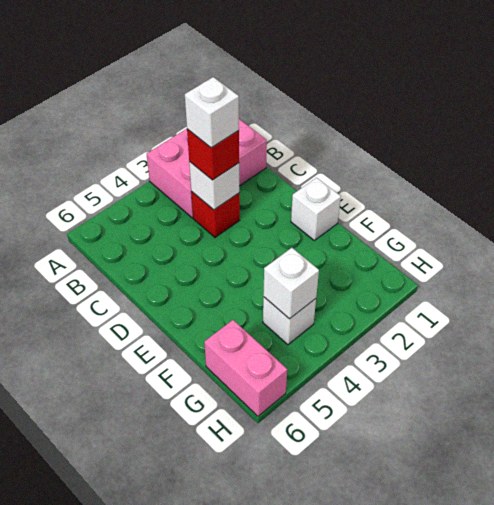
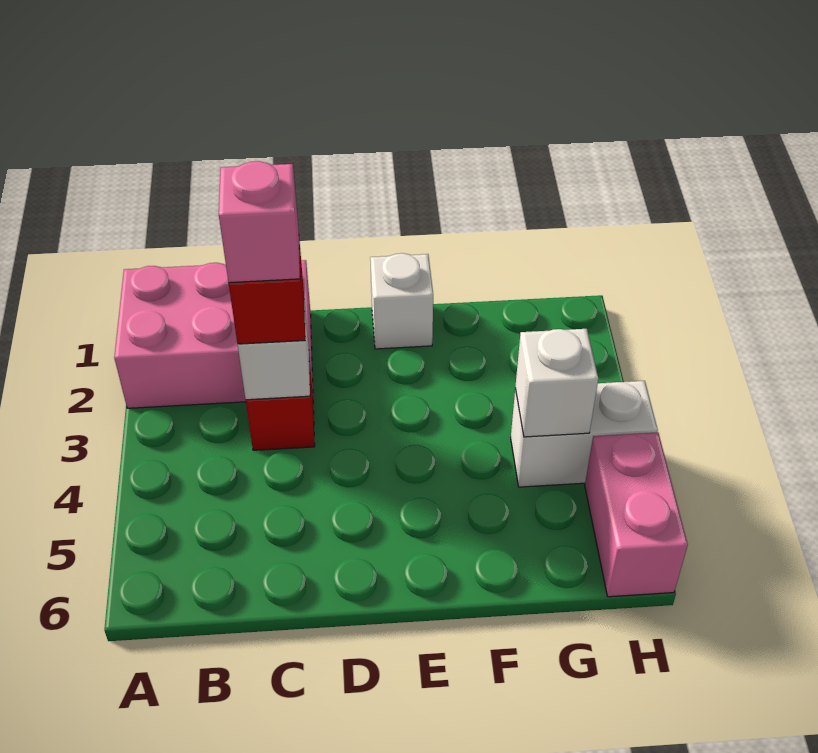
pink brick A1:B3 level 1 -> pink brick A1:C2 level 1
white brick C3 level 4 -> pink brick C3 level 4
white brick G4 level 1 -> white brick G4:H4 level 1
pink brick G6:H6 level 1 -> pink brick H5:H6 level 1

